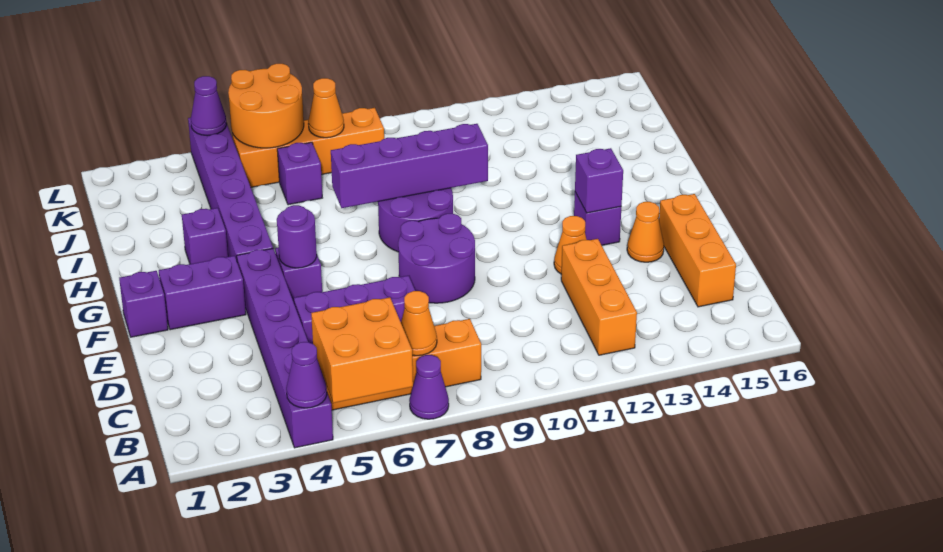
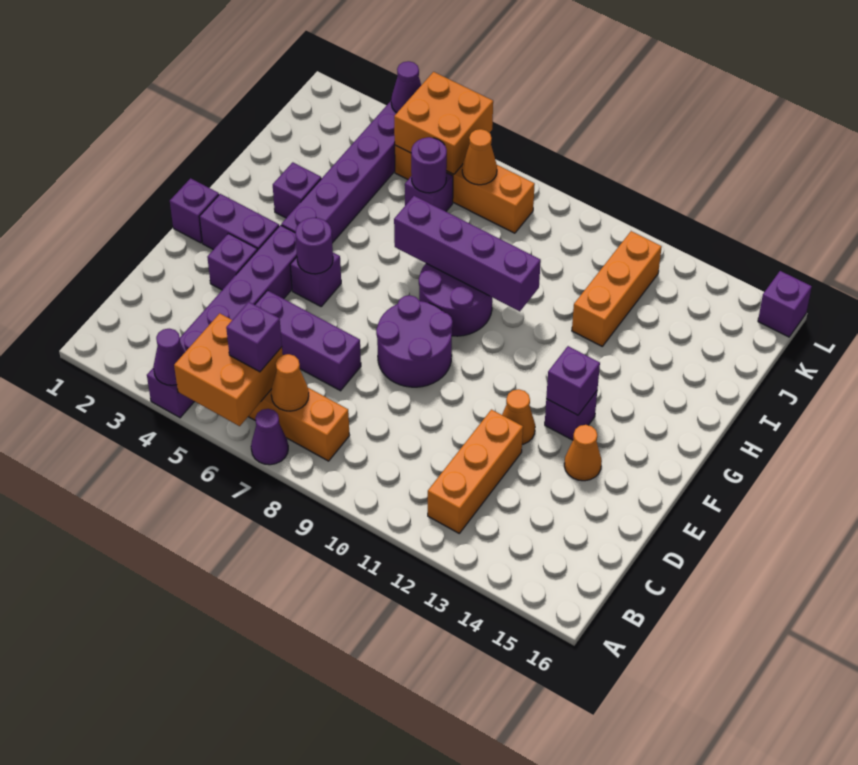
none -> purple brick B6 level 3
orange brick C15:E15 level 1 -> orange brick I12:K12 level 1
none -> purple brick E3 level 1
none -> purple round brick J6 level 2
orange round brick K5:L6 level 2 -> orange brick K5:L6 level 2
none -> purple brick L16 level 1

